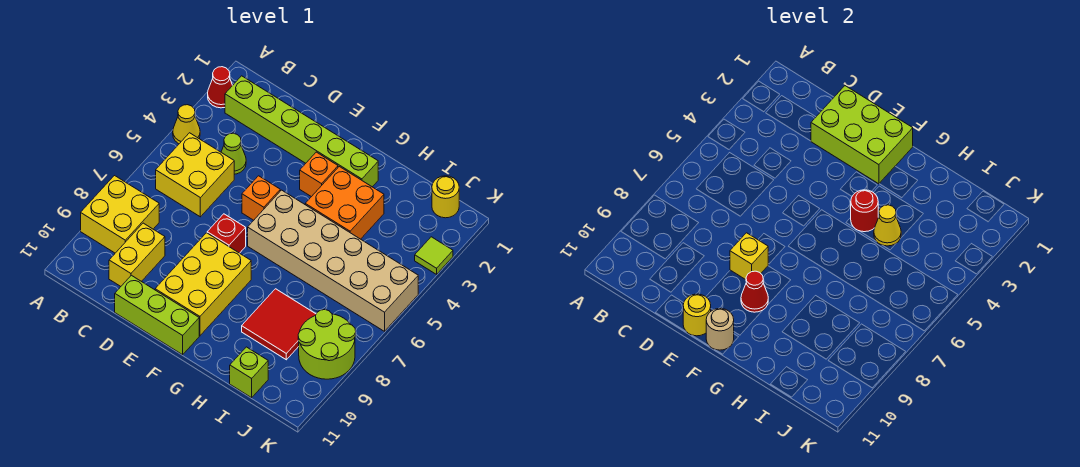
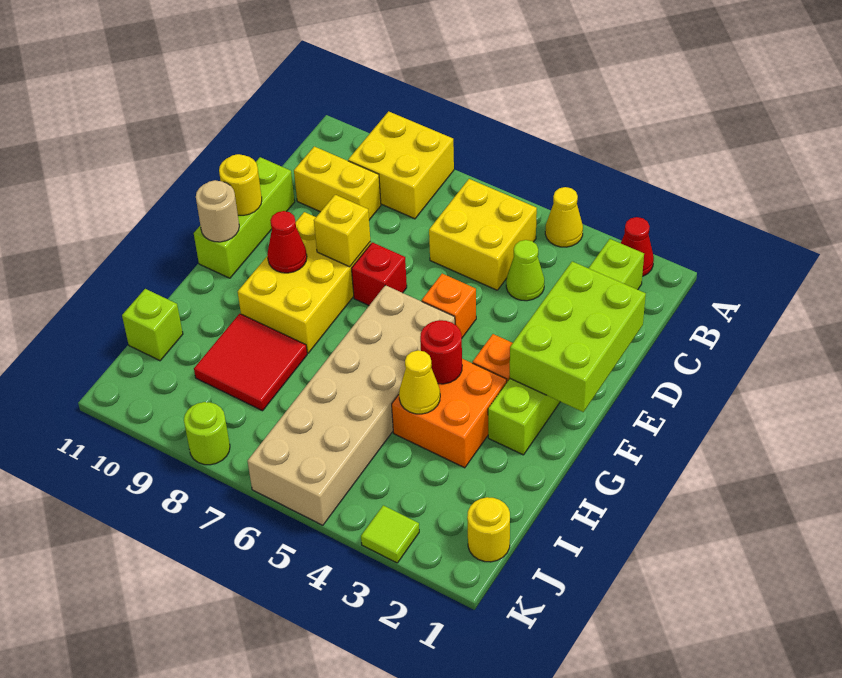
yellow brick E8:F10 level 1 -> yellow brick E8:G9 level 1
lime round brick J8:K9 level 1 -> lime round brick K8 level 1

